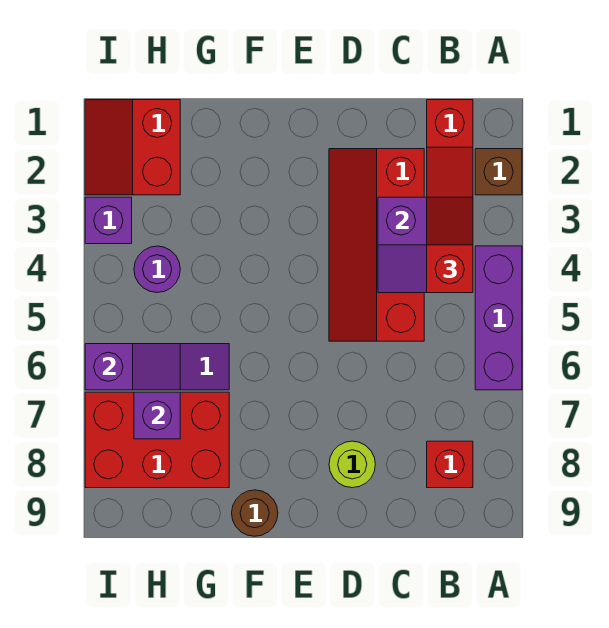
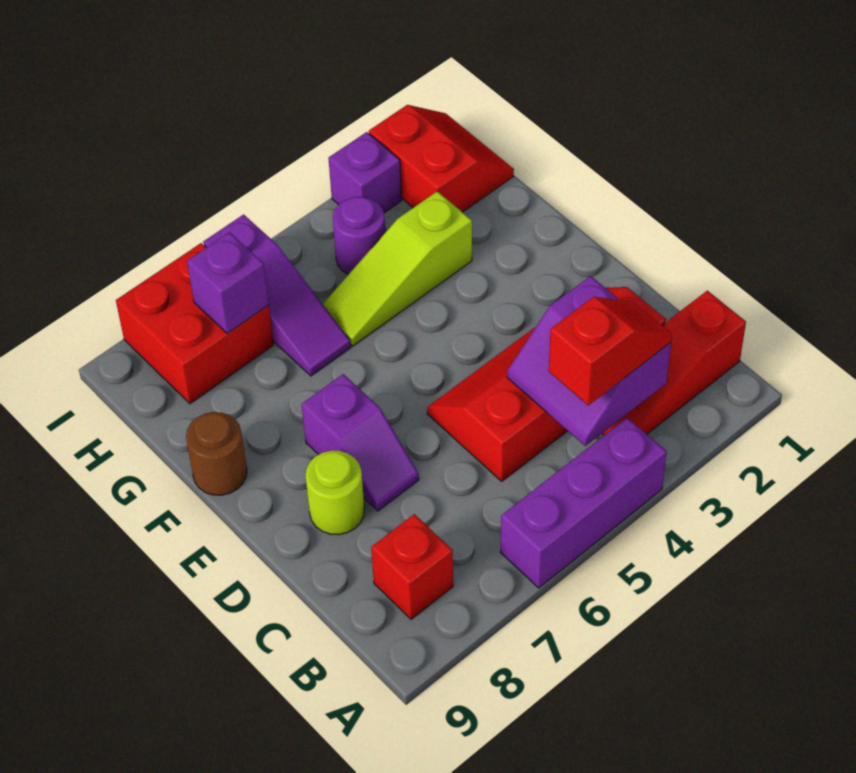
brown brick A2 level 1 -> none
none -> lime slope G3:G5 level 1 top 3
red brick G7:I8 level 1 -> red brick H7:I8 level 1
red slope H1:I2 level 1 top H -> red slope H1:I2 level 1 top 2
purple slope H6:I6 level 2 top I -> purple slope D7:E7 level 1 top E

